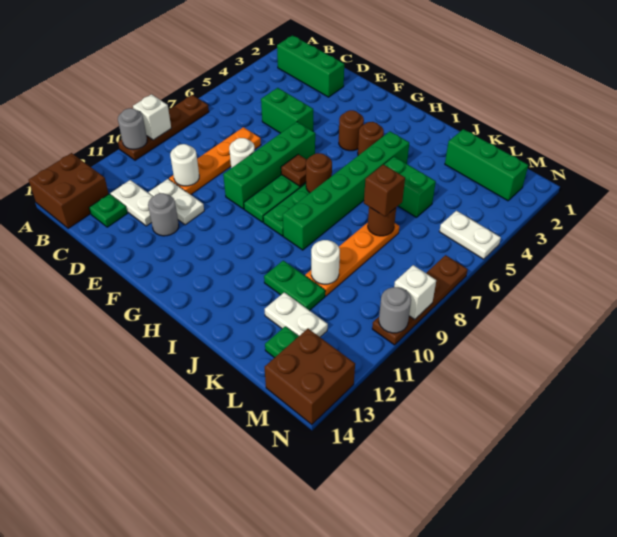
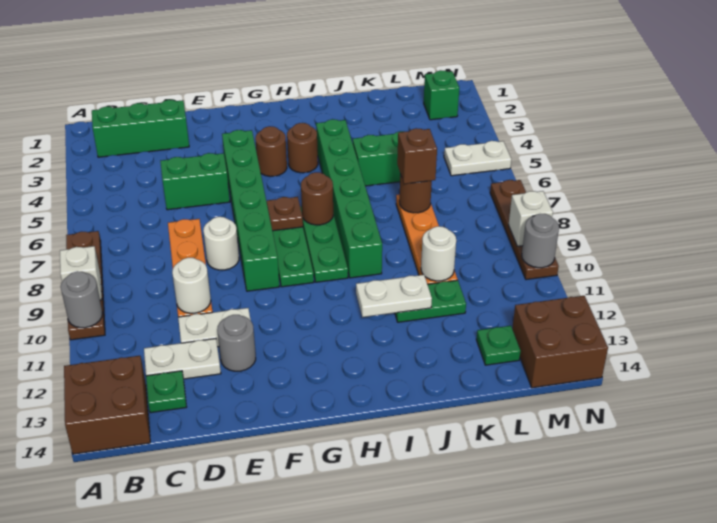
green brick F6:F9 level 1 -> green brick F4:F9 level 1
green brick K2:M2 level 1 -> green brick M2 level 1
white plate K12:L12 level 1 -> white plate I11:J11 level 2

